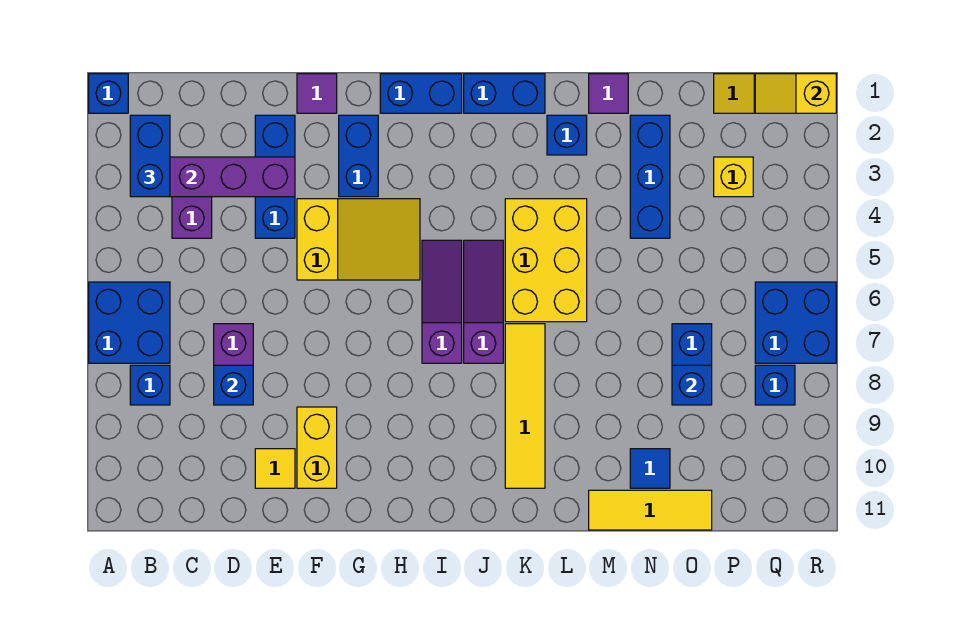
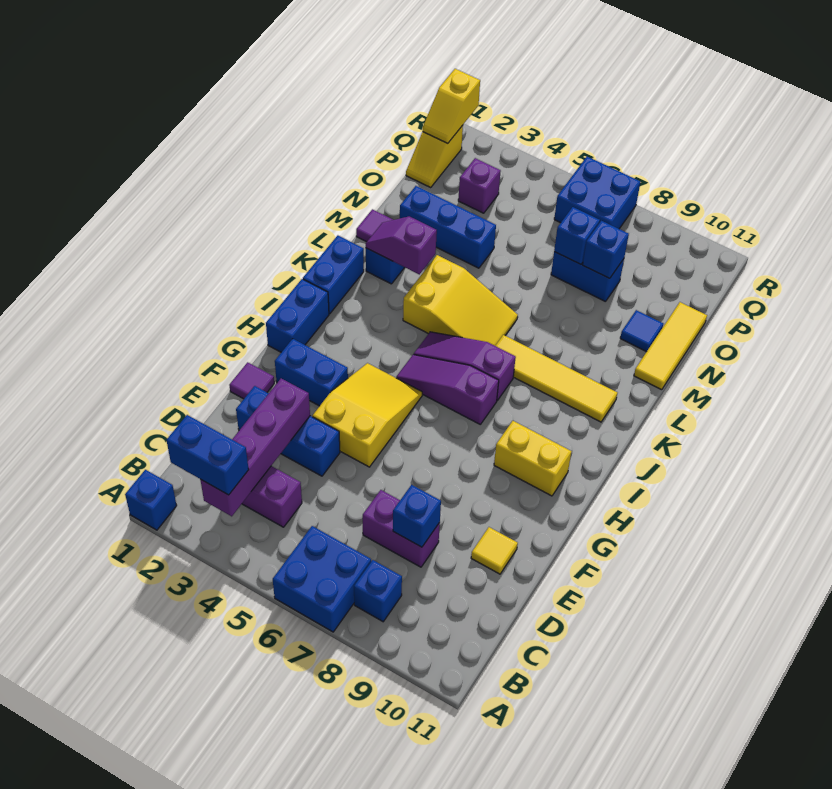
yellow brick F9:F10 level 1 -> yellow brick H9:H10 level 1
yellow brick K4:L6 level 1 -> yellow slope K4:L6 level 1 top 4
none -> purple slope L2:L3 level 2 top 3
yellow brick P3 level 1 -> purple brick P3 level 1
blue brick Q8 level 1 -> blue brick O7 level 2

